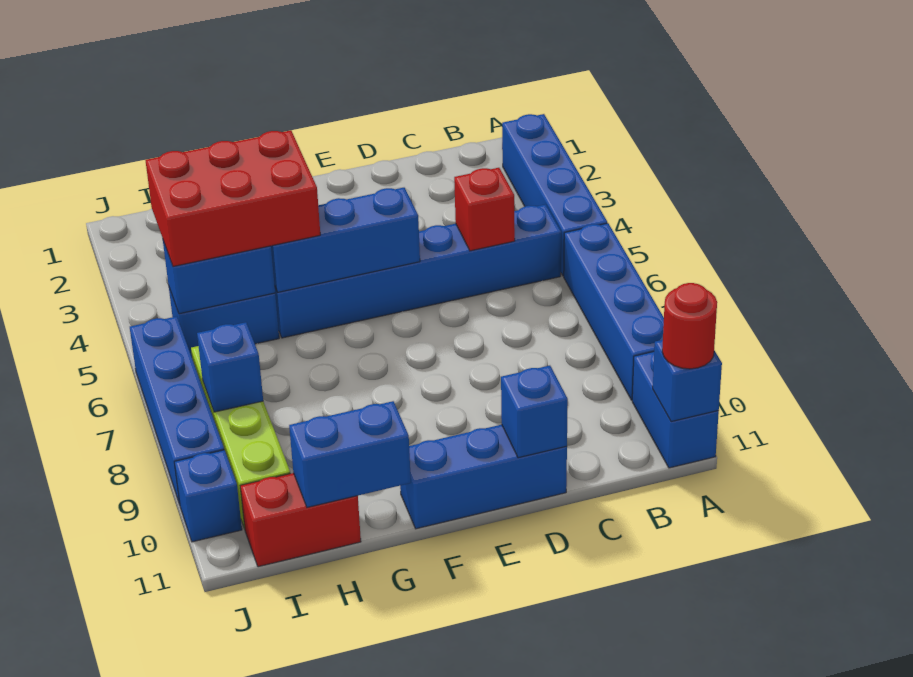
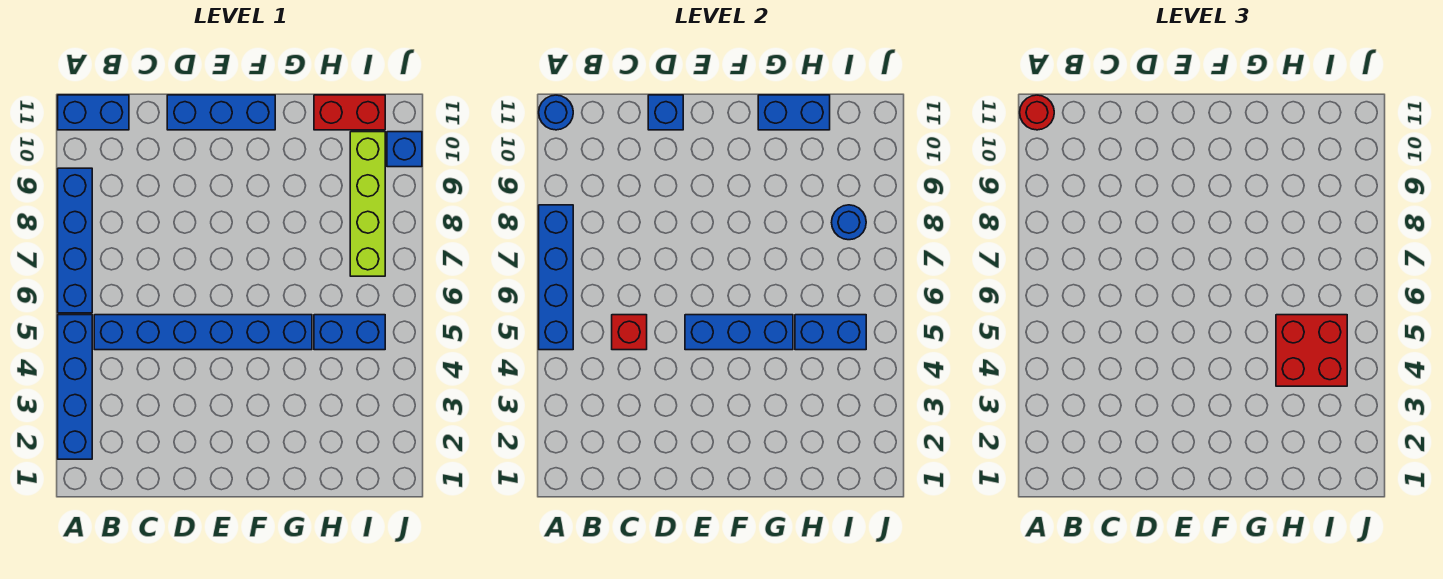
blue brick A10:A11 level 1 -> blue brick A11:B11 level 1
blue brick A11 level 2 -> blue round brick A11 level 2
red brick G4:I5 level 3 -> red brick H4:I5 level 3
blue brick I8 level 2 -> blue round brick I8 level 2
blue brick J6:J9 level 1 -> blue brick A5:A8 level 2

